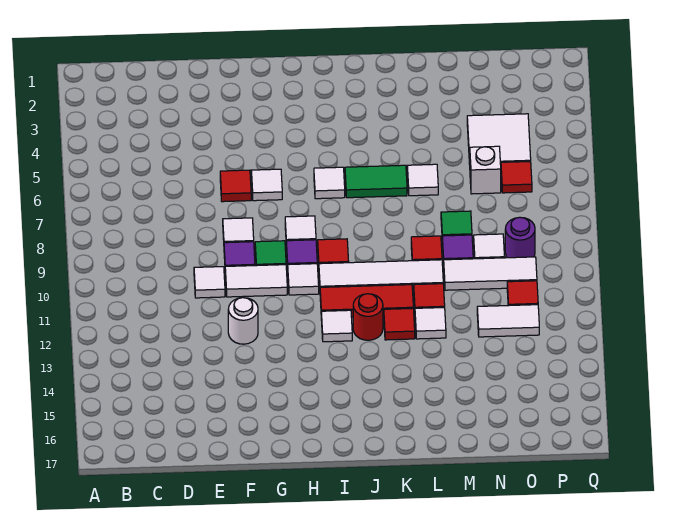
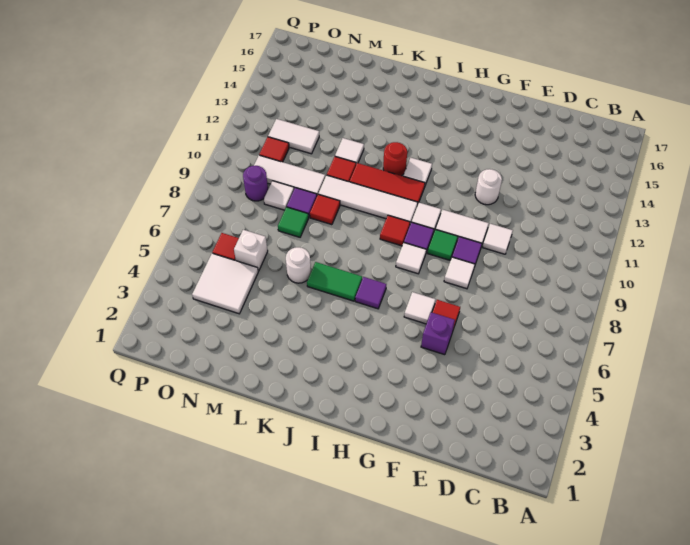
none -> purple brick F5 level 1
white tile I6 level 1 -> purple tile I6 level 1
red tile K12 level 1 -> none
white tile L6 level 1 -> white round brick L6 level 1

